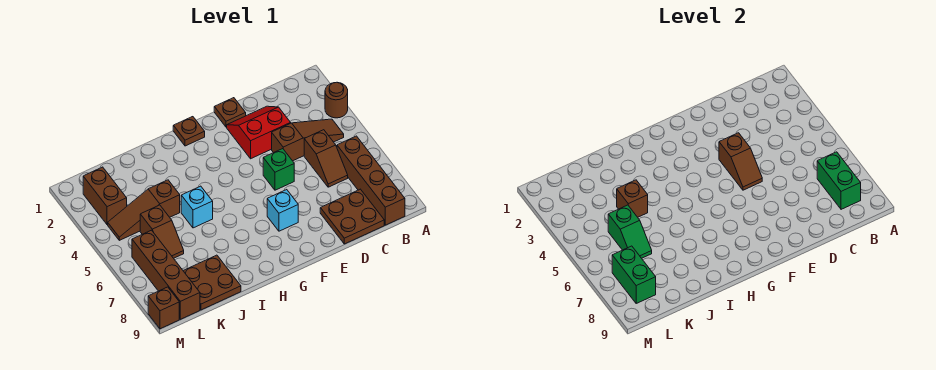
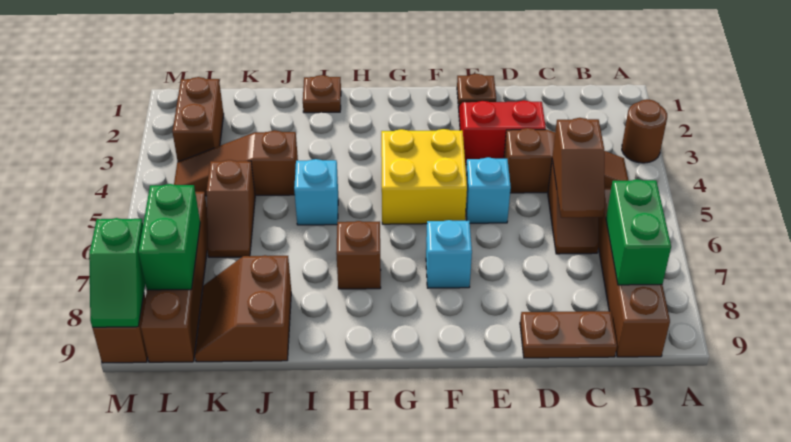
brown plate C8:D9 level 1 -> brown plate C9:D9 level 1
brown slope E4:E5 level 2 top 4 -> brown slope C5:C6 level 2 top 5
green brick E5 level 1 -> cyan brick E5 level 1
none -> yellow brick F4:G5 level 1
brown plate G1 level 1 -> brown plate I1 level 1
brown brick J4 level 2 -> brown brick H7 level 1
brown plate J8:K9 level 1 -> brown slope J8:K9 level 1 top J
green slope K5:K6 level 2 top 5 -> green slope M8:M9 level 2 top 8

